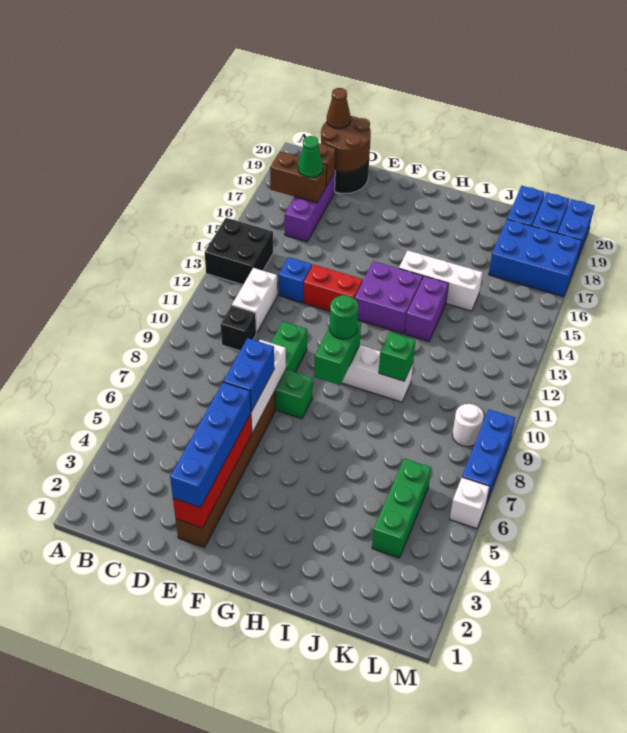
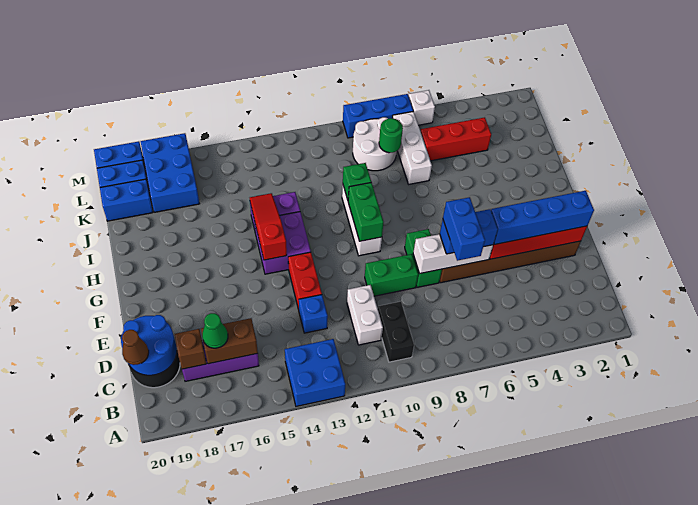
black brick A13:B14 level 1 -> blue brick A13:B14 level 1
brown brick B17:C17 level 2 -> brown brick C16:C17 level 2
black brick C10 level 1 -> black brick B10:C10 level 1
white brick C11:C12 level 1 -> white brick C11:D11 level 1
brown round brick C19:D20 level 2 -> blue round brick C19:D20 level 2
none -> blue brick D7:E7 level 4
green brick G9:G10 level 2 -> green brick G10:H10 level 2
green round brick G10 level 3 -> green round brick K8 level 2
none -> red slope G14:I14 level 2 top G
white brick H15:J15 level 1 -> white brick J7:L7 level 1
green brick K4:K6 level 1 -> red brick K4:K6 level 1
white round brick L9 level 1 -> white round brick K8:L9 level 1

